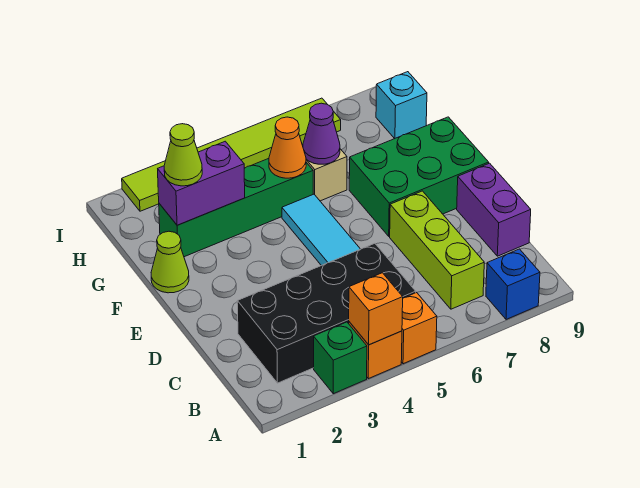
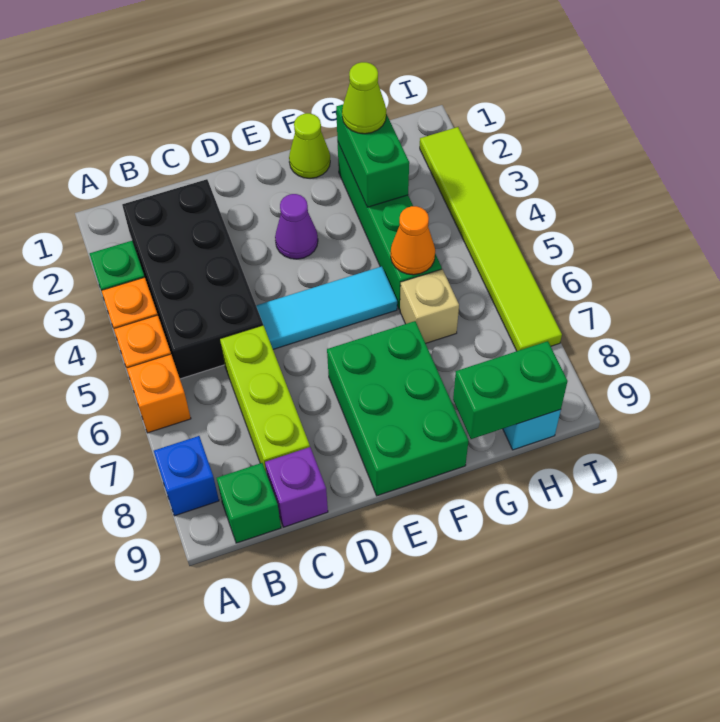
orange brick A4 level 2 -> orange brick A6 level 1
lime brick B7:D7 level 1 -> lime brick C6:C8 level 1
none -> green brick B9 level 1
purple brick C9:D9 level 1 -> purple brick C9 level 1
purple brick G2:G3 level 2 -> green brick G2:G3 level 2
purple cone G6 level 2 -> purple cone E3 level 1
none -> green brick G9:H9 level 2

